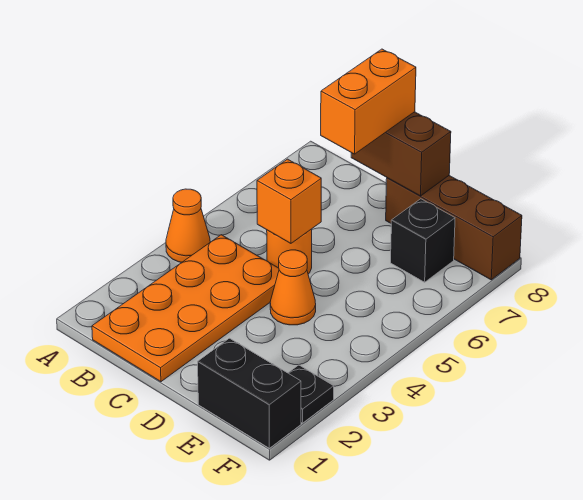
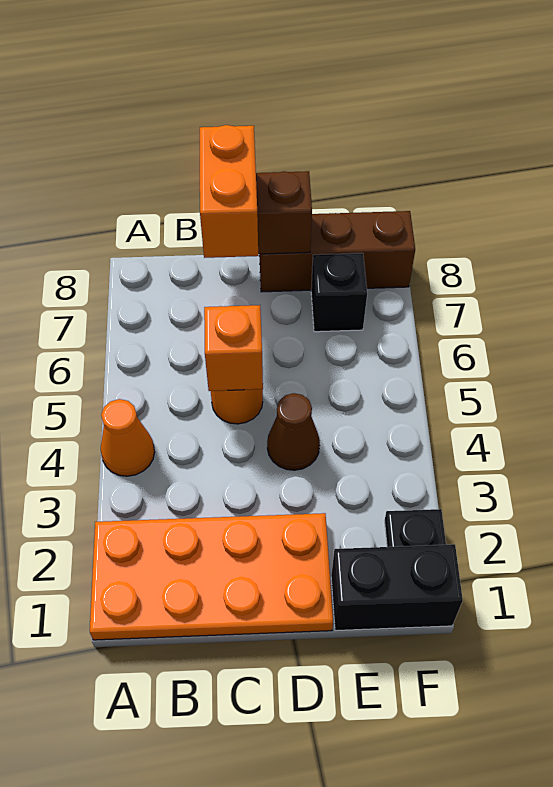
orange plate B1:C4 level 1 -> orange plate A1:D2 level 1
orange cone D4 level 1 -> brown cone D4 level 1

